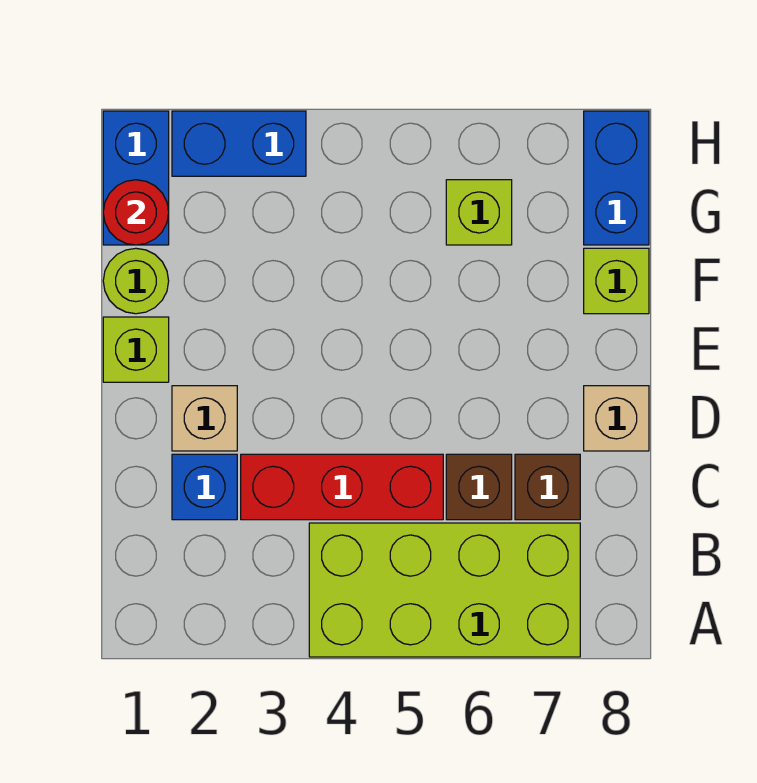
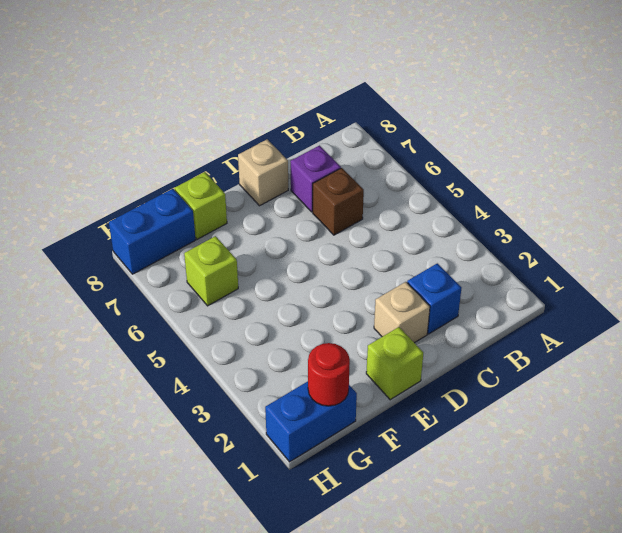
lime brick A4:B7 level 1 -> none
red brick C3:C5 level 1 -> none
brown brick C7 level 1 -> purple brick C7 level 1
lime round brick F1 level 1 -> none
blue brick H2:H3 level 1 -> none

